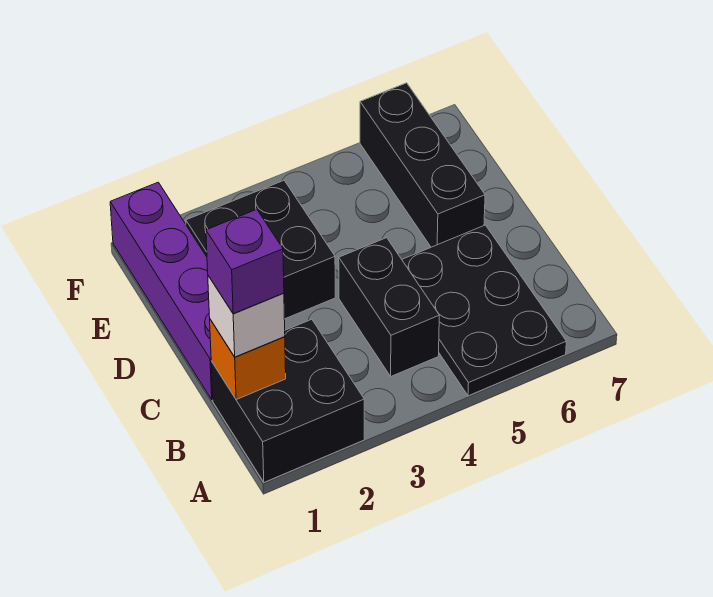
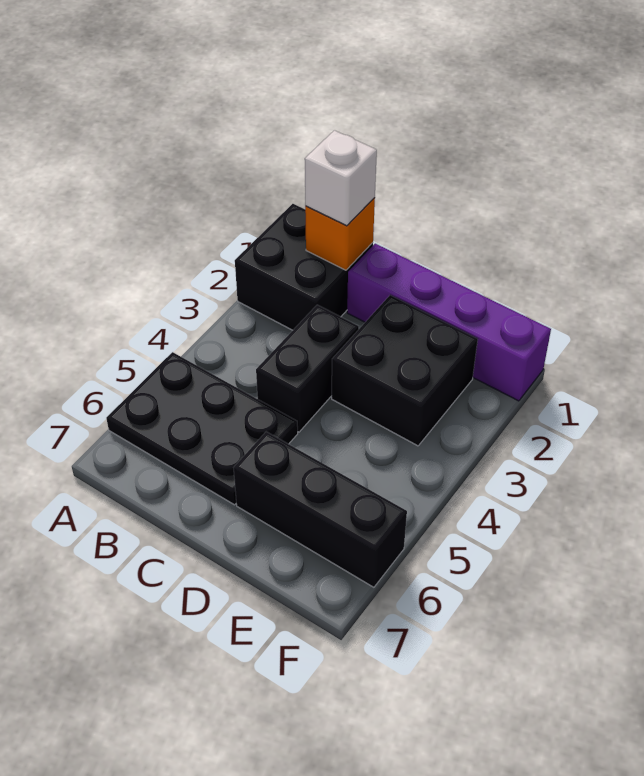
purple brick B1 level 4 -> none
black brick B4:C4 level 1 -> black brick C3:C4 level 1

